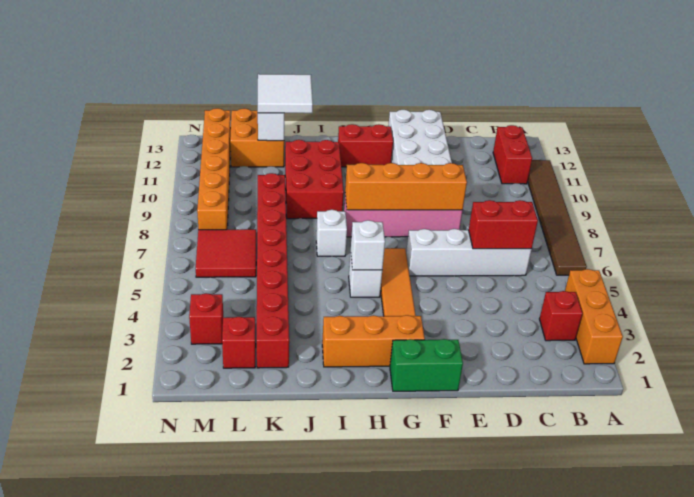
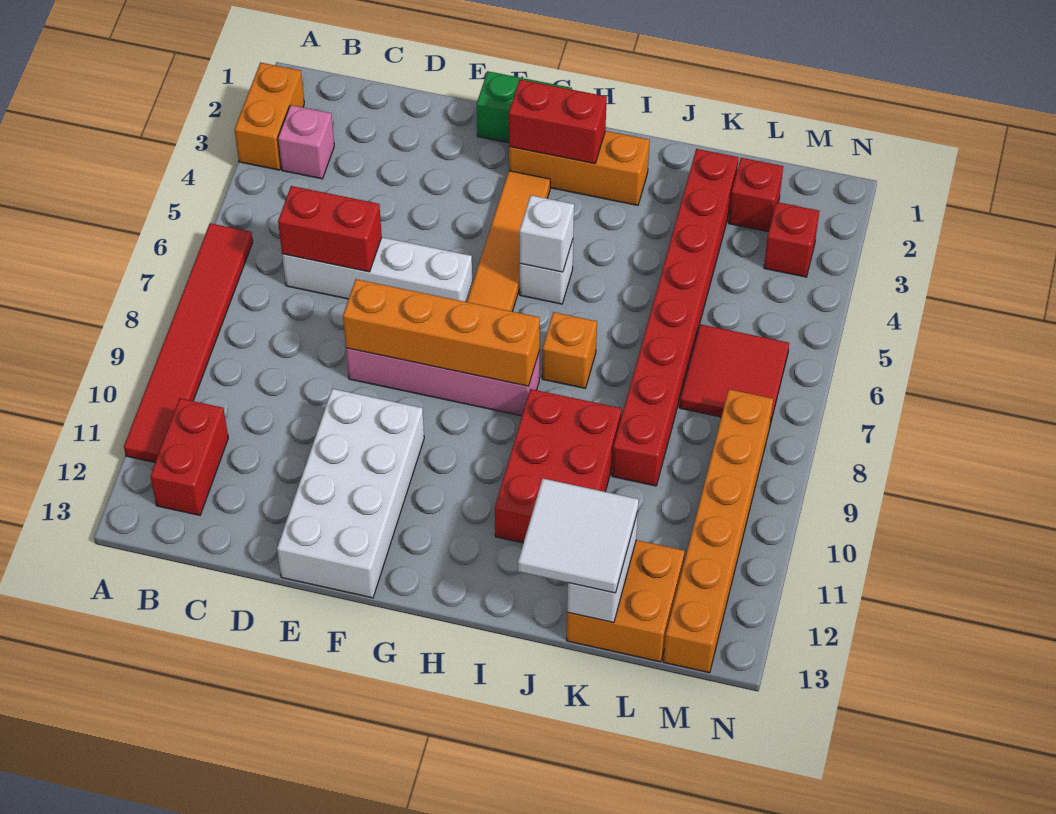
orange brick A2:A4 level 1 -> orange brick A2:A3 level 1
brown tile A6:A11 level 1 -> red tile A6:A11 level 1
red brick B3 level 1 -> pink brick B3 level 1
red brick G12:H12 level 1 -> red brick G2:H2 level 2
white brick I7 level 1 -> orange brick I7 level 1

